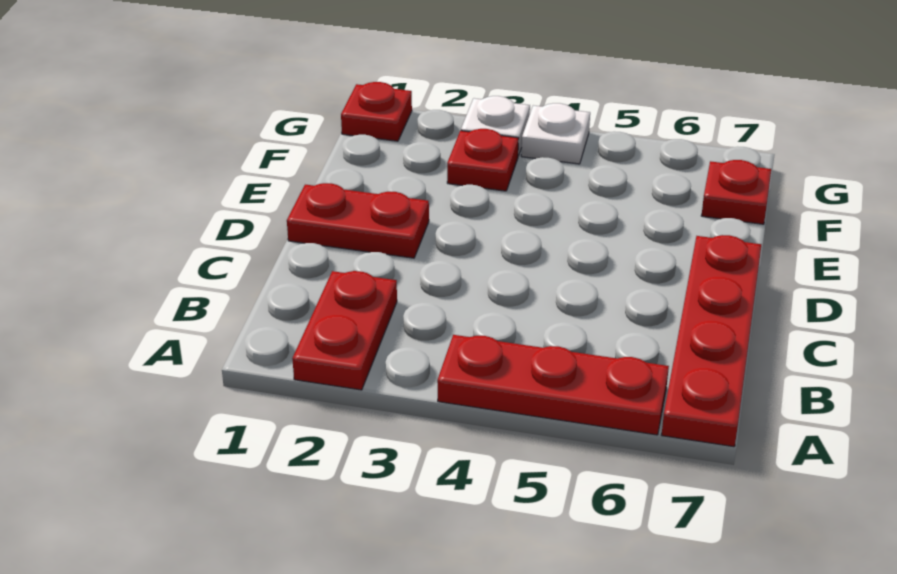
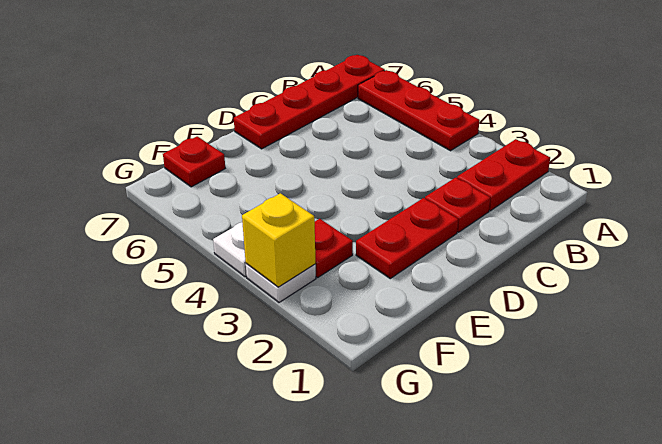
red plate D1:D2 level 1 -> red plate D2:E2 level 1
red plate G1 level 1 -> red plate C2 level 1
none -> yellow brick G3 level 2

